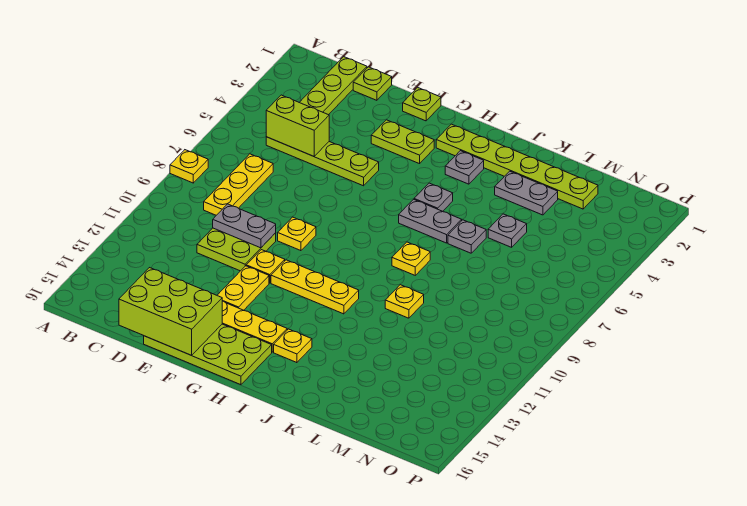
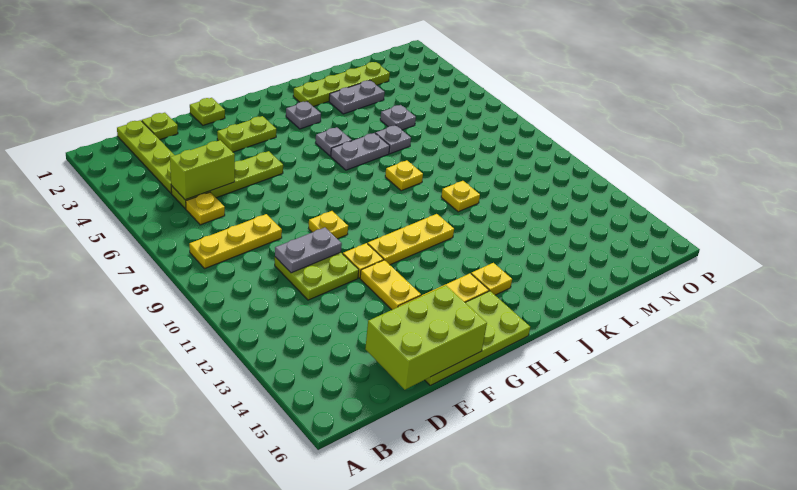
yellow plate A8 level 1 -> yellow plate C6 level 1
yellow plate C7:C9 level 1 -> yellow plate B8:D8 level 1
lime plate H2:M2 level 1 -> lime plate J2:M2 level 1

